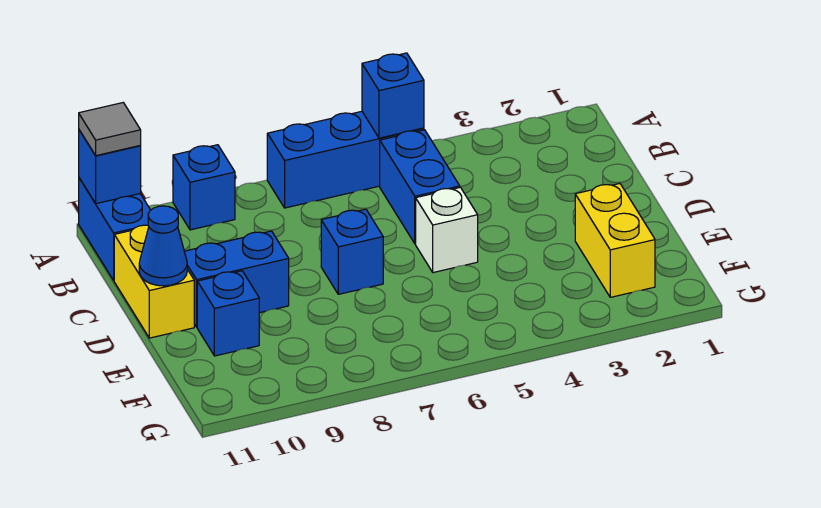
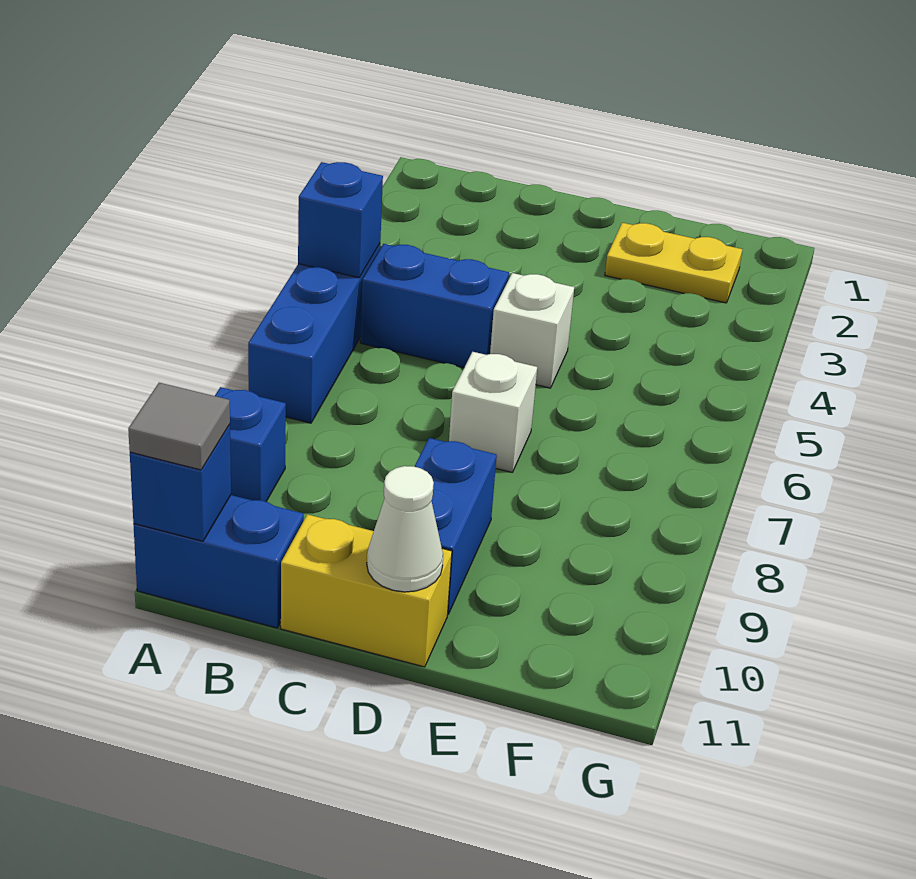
blue brick D7 level 1 -> white brick D7 level 1
blue cone D11 level 2 -> white cone D11 level 2
yellow brick E2:F2 level 1 -> yellow plate E2:F2 level 1
blue brick E10 level 1 -> none

